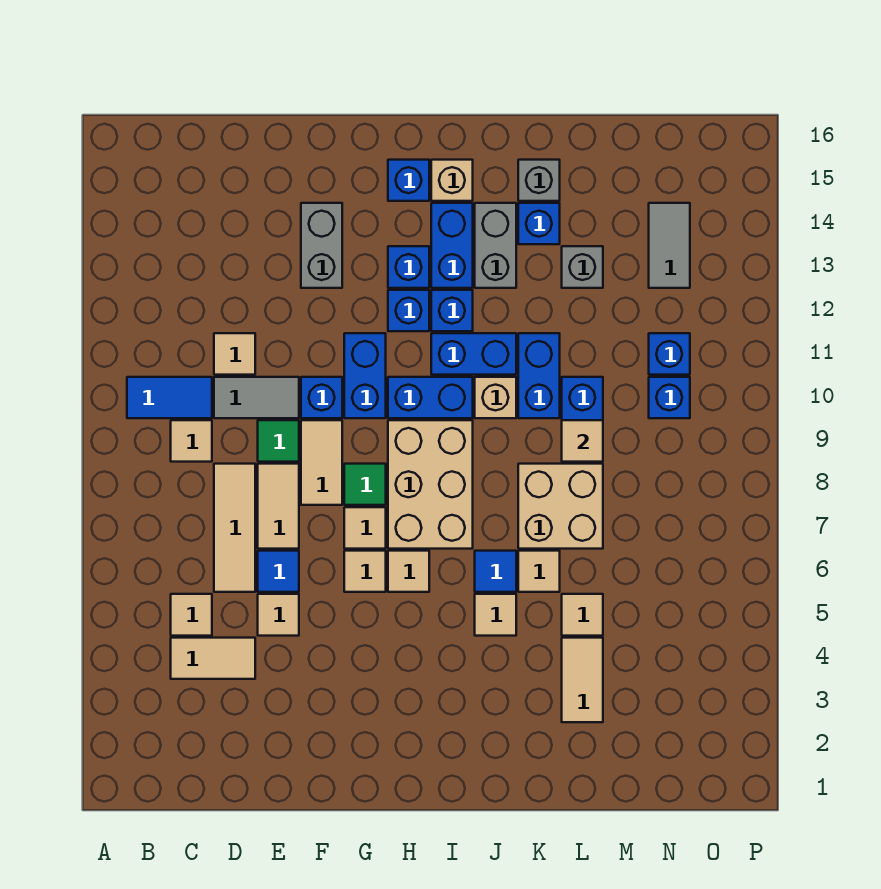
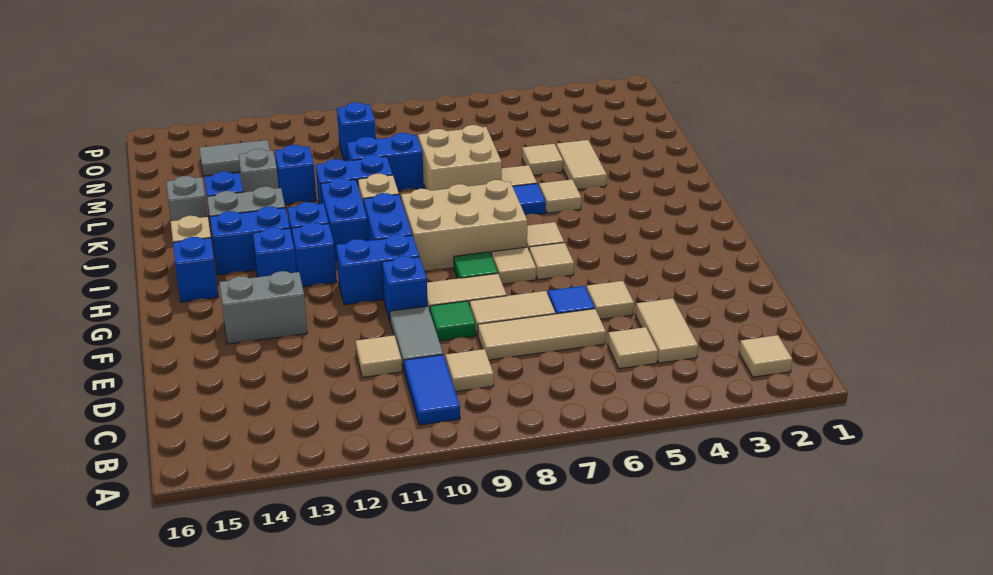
tan tile L3:L4 level 1 -> tan tile K4:L4 level 1
tan tile L9 level 2 -> tan tile B2 level 1
blue brick N11 level 1 -> blue brick L12 level 1

